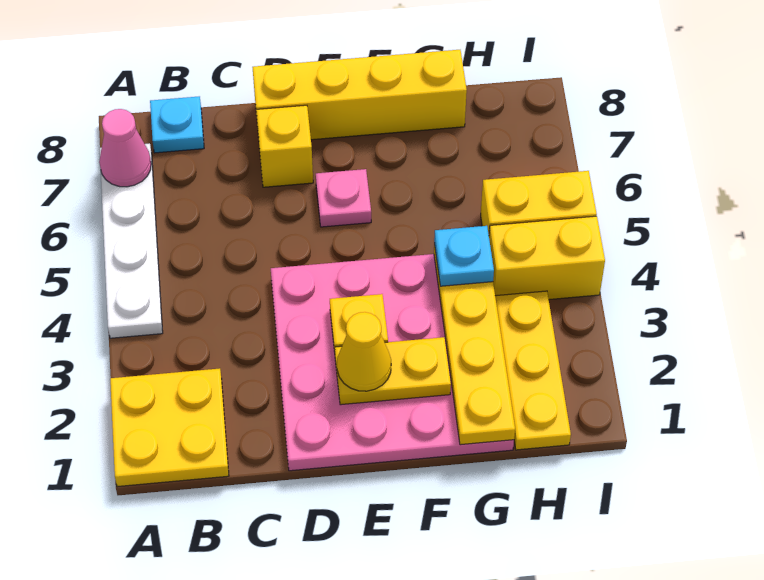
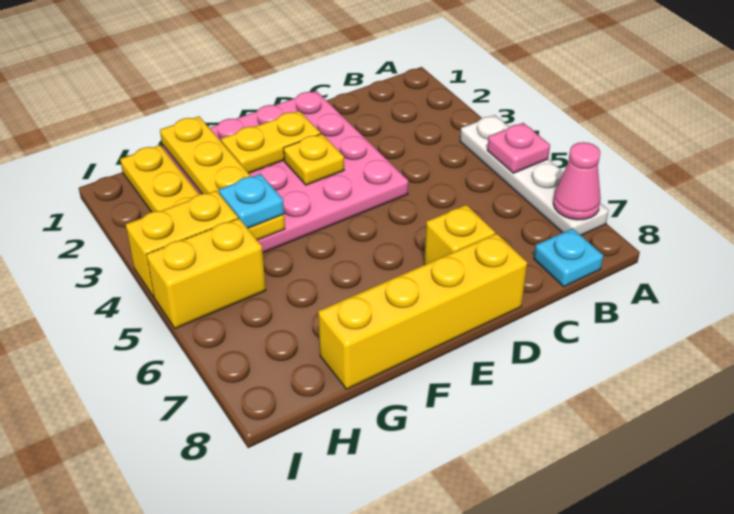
yellow plate A1:B2 level 1 -> none
yellow cone E2 level 3 -> none
pink plate E6 level 1 -> pink plate A5 level 2

